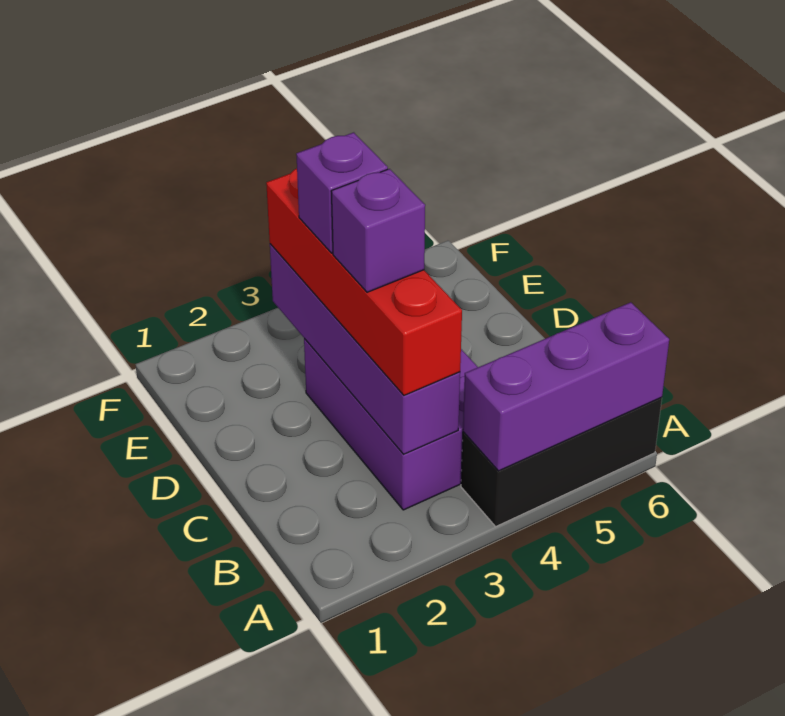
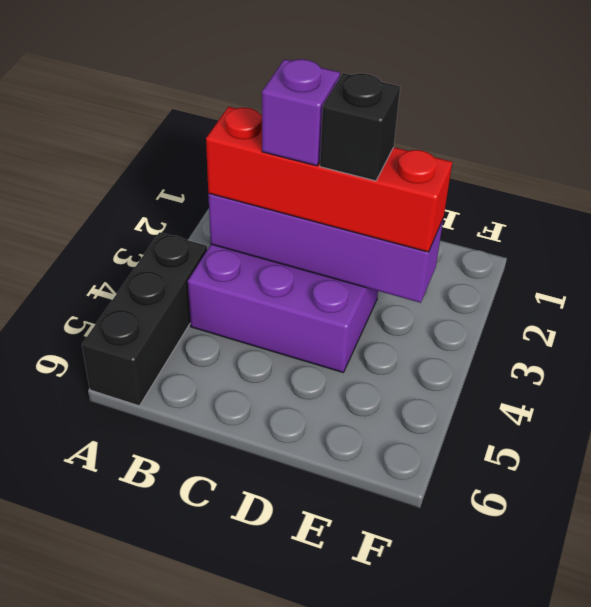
purple brick A4:A6 level 2 -> none
purple brick D3 level 4 -> black brick D3 level 4

